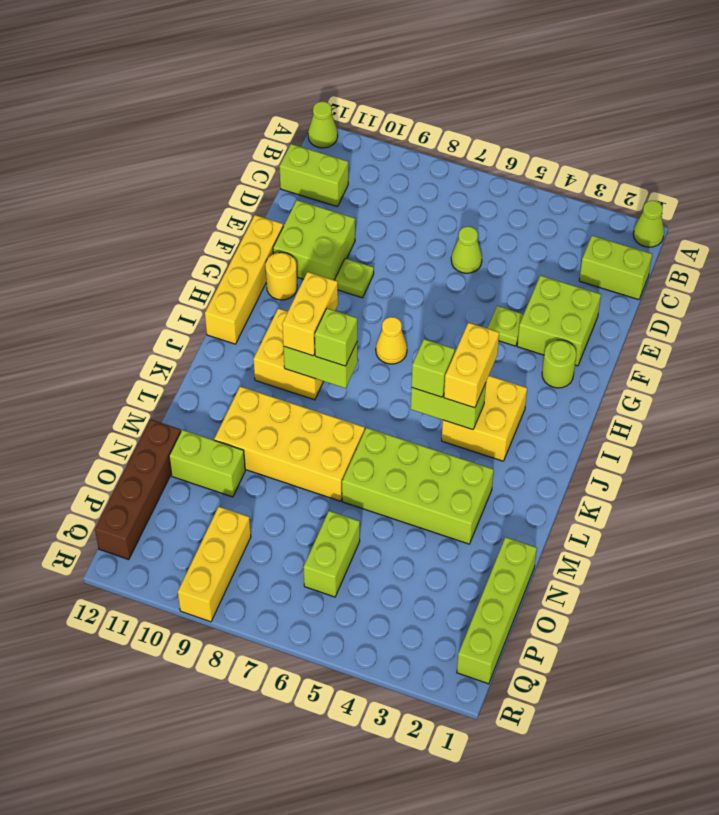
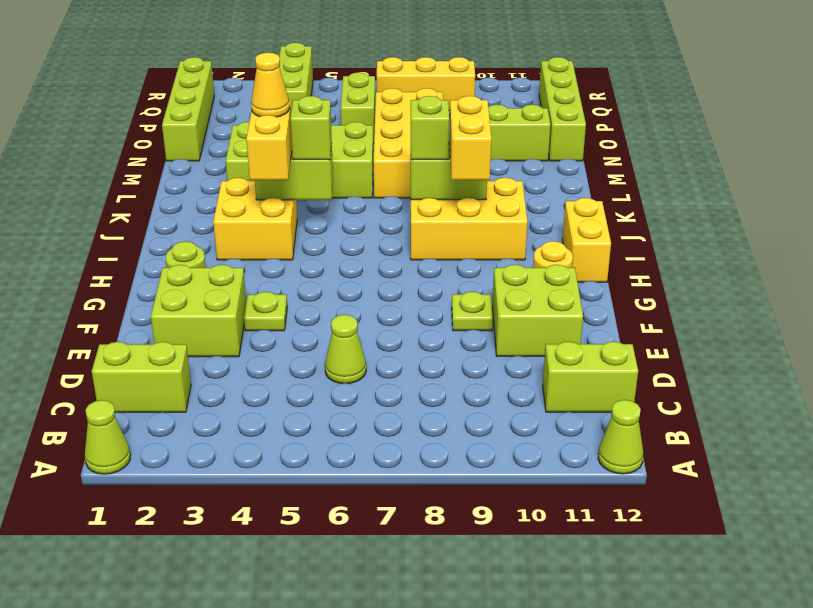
yellow brick F12:I12 level 1 -> yellow brick H12:I12 level 1
yellow cone H7 level 1 -> yellow cone J4 level 4
yellow brick I9:J10 level 1 -> yellow brick I8:J10 level 1
yellow brick L7:M10 level 1 -> yellow brick L7:O8 level 1
brown brick N12:Q12 level 1 -> lime brick N12:Q12 level 1
none -> lime brick P4:R4 level 1
yellow brick P9:R9 level 1 -> yellow brick Q7:Q9 level 1

